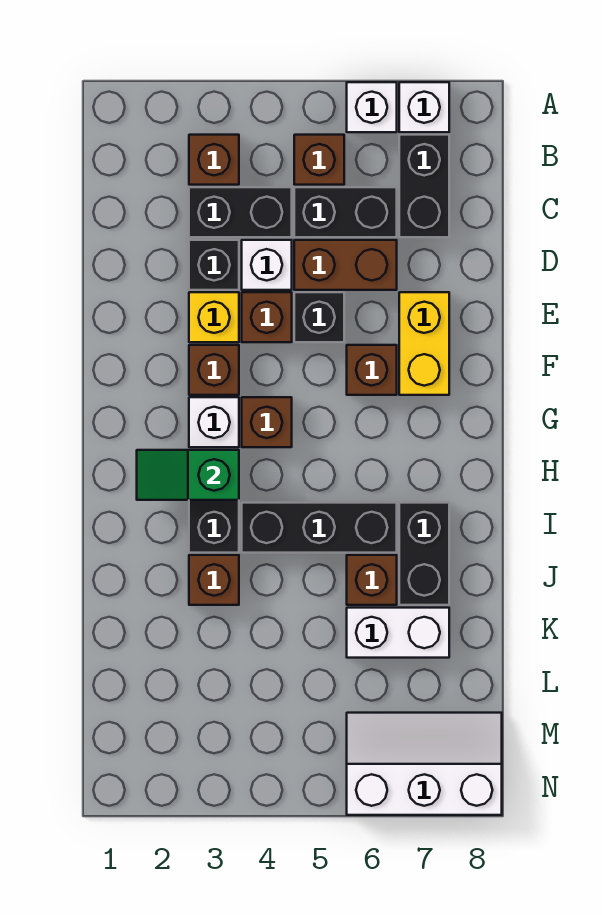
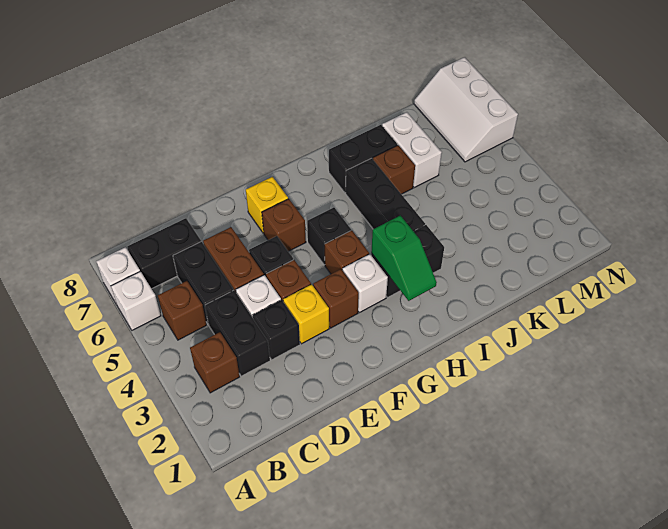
yellow brick E7:F7 level 1 -> yellow brick F7 level 1
none -> black brick G5 level 1
brown brick J3 level 1 -> none

